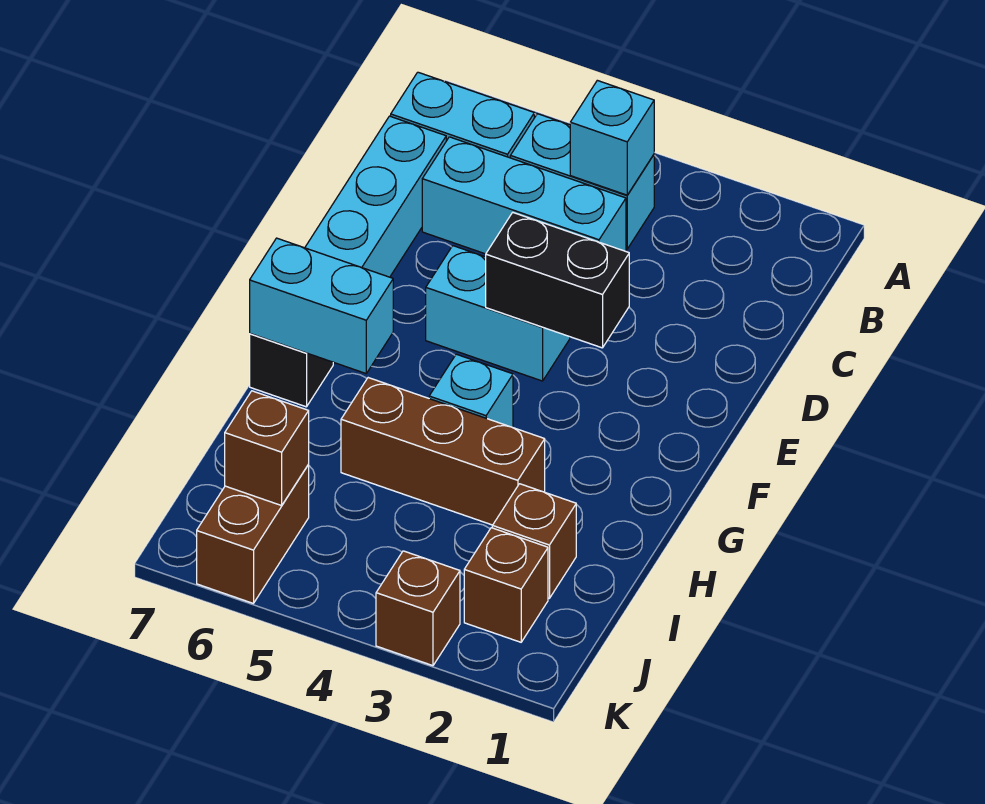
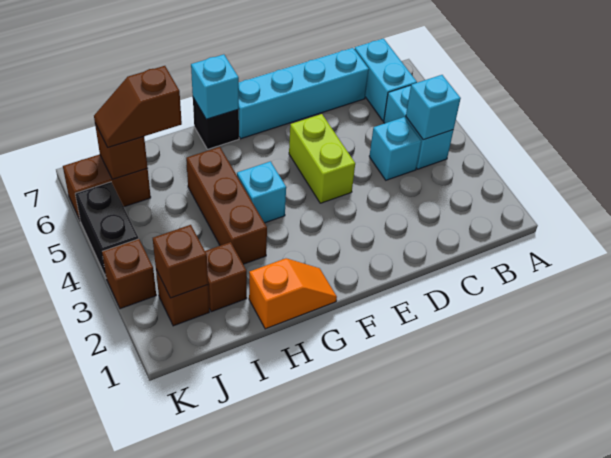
cyan brick C4:C6 level 1 -> cyan brick C4 level 1
black brick E3:E4 level 2 -> black brick K4:K5 level 1
cyan brick E4:E5 level 1 -> lime brick E4:E5 level 1
none -> orange slope G1:H1 level 1 top H
cyan brick G6:G7 level 2 -> cyan brick G7 level 2
none -> brown slope I6:J6 level 3 top I
none -> brown brick J2 level 2

